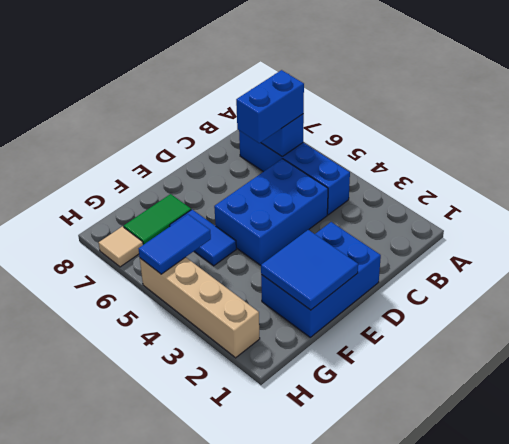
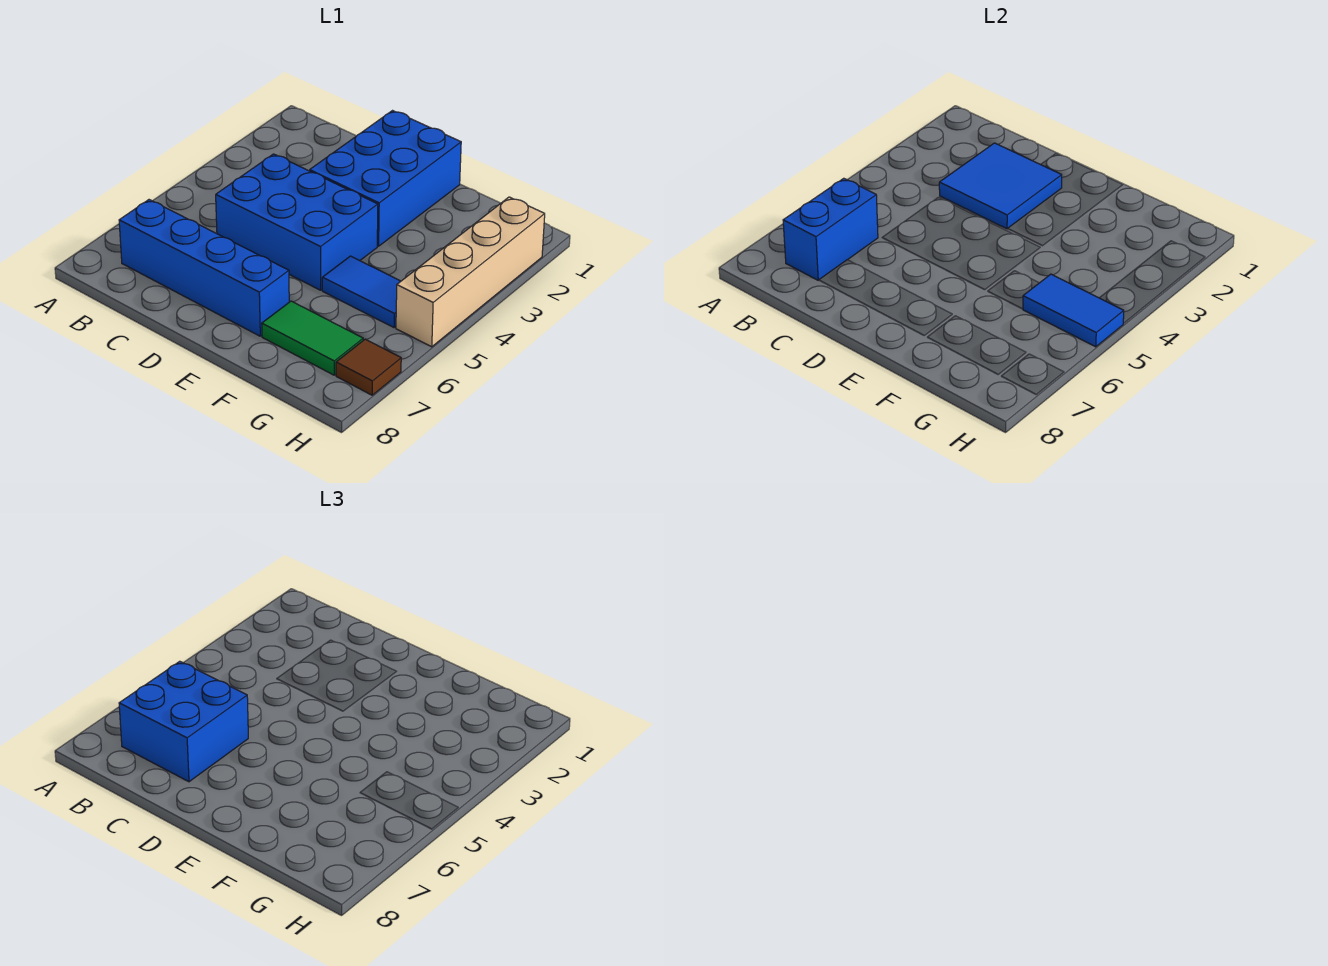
blue brick B4:B7 level 1 -> blue brick B7:E7 level 1
blue brick B6:C6 level 3 -> blue brick B6:C7 level 3
blue brick D1:F2 level 1 -> blue brick D1:E3 level 1
blue tile E1:F2 level 2 -> blue tile C2:D3 level 2
blue tile F5:F6 level 1 -> blue tile F5:G5 level 1
tan tile H7 level 1 -> brown tile H7 level 1

